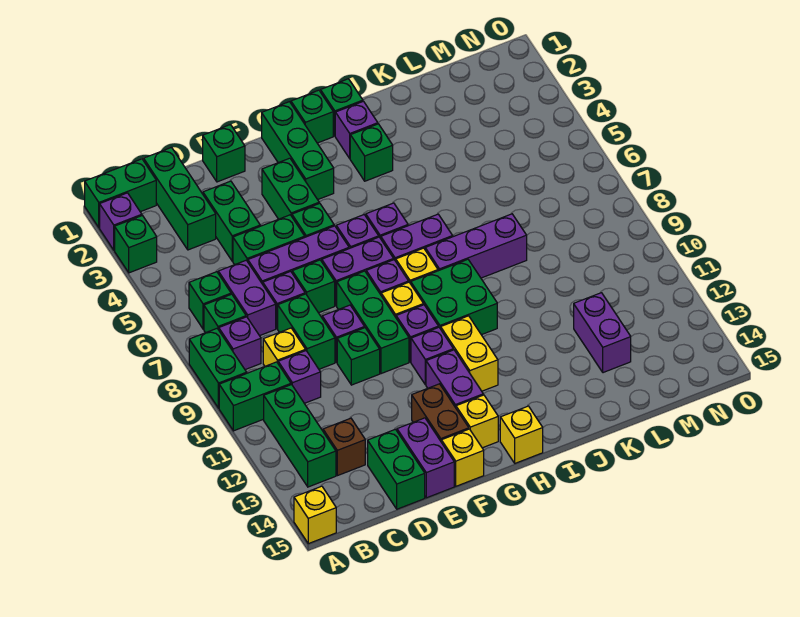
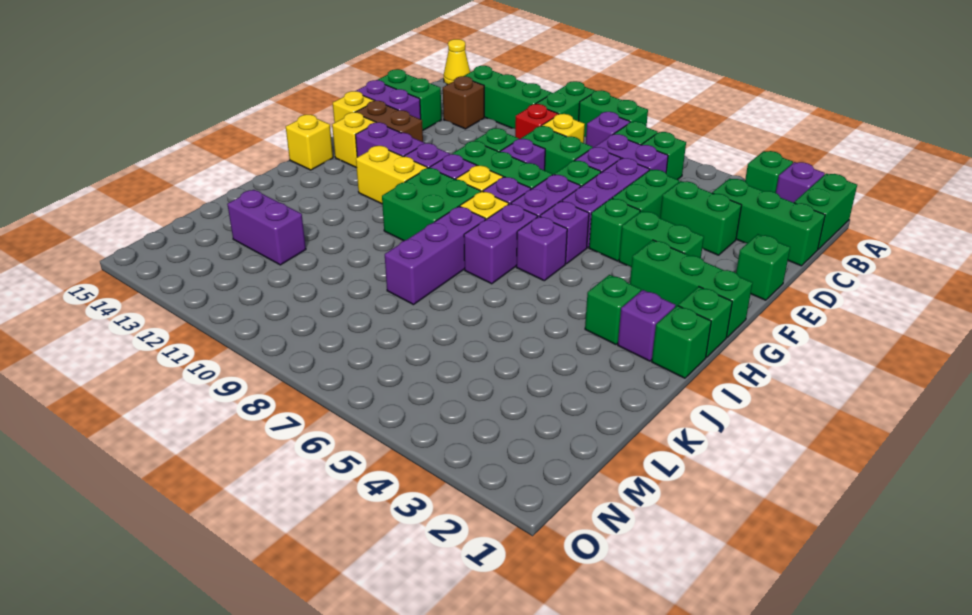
yellow brick A15 level 1 -> yellow cone A15 level 1
purple brick C10 level 1 -> red brick C10 level 1

